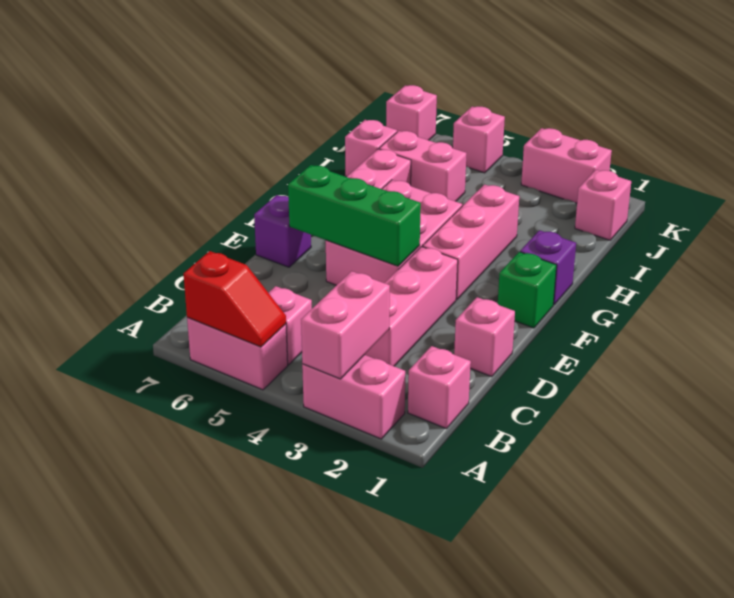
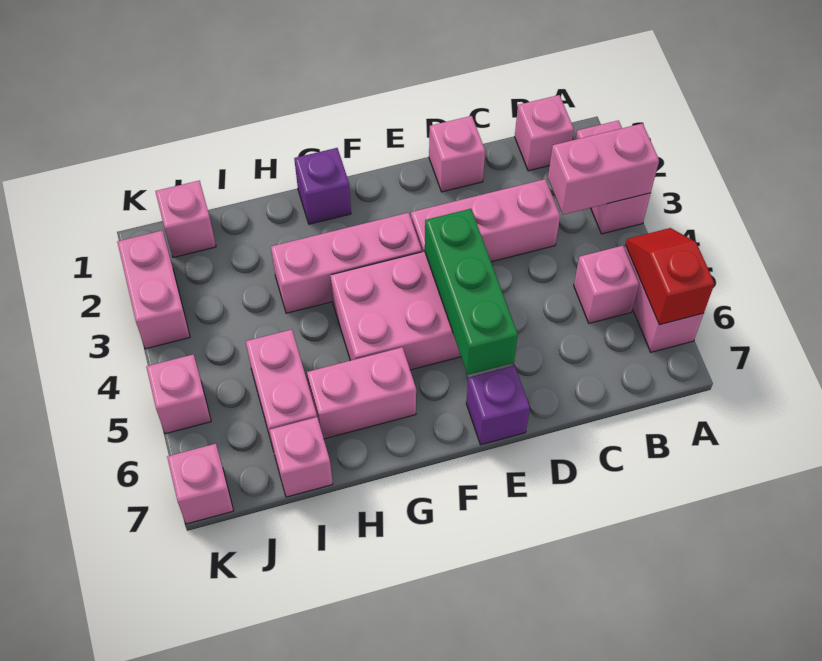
green brick F1 level 1 -> none

